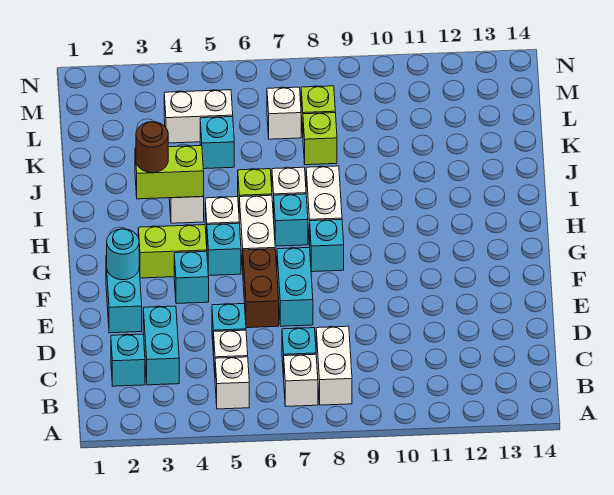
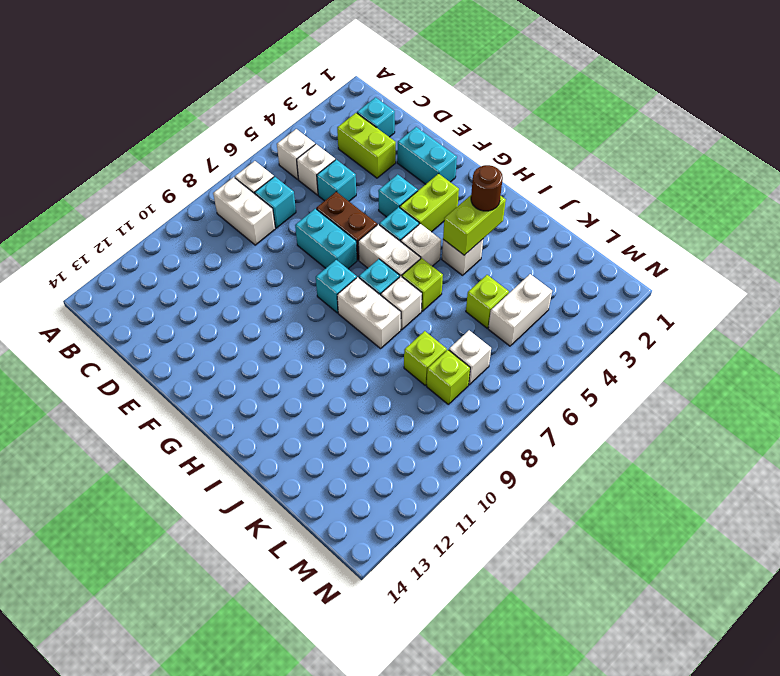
cyan brick C3:D3 level 1 -> lime brick C3:D3 level 1
cyan round brick F2 level 2 -> none
cyan brick K5 level 1 -> lime brick K5 level 1

